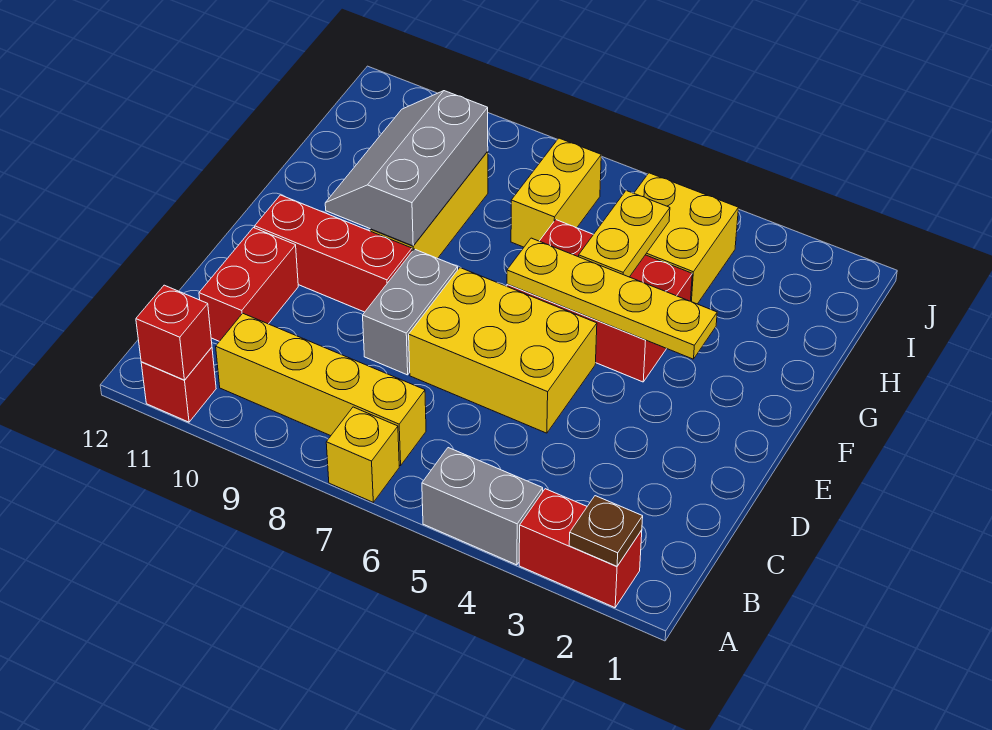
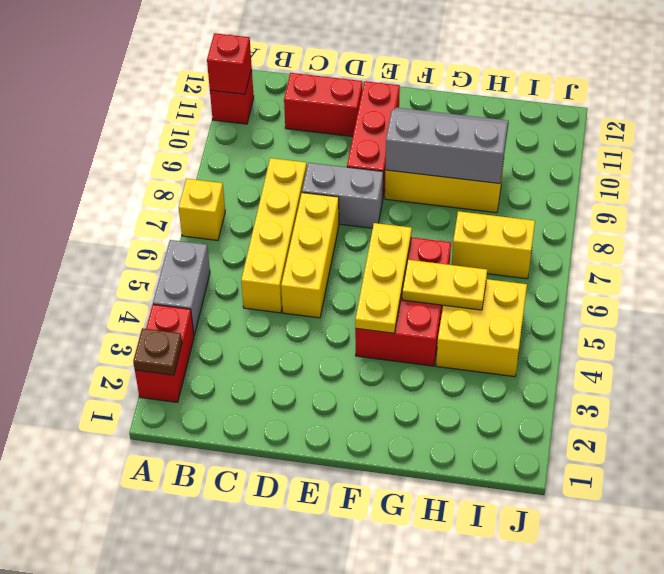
yellow brick B7:B10 level 1 -> yellow brick C5:C8 level 1
yellow brick D5:E7 level 1 -> yellow brick D5:D7 level 1
yellow plate F3:F6 level 2 -> yellow plate F4:F6 level 2

